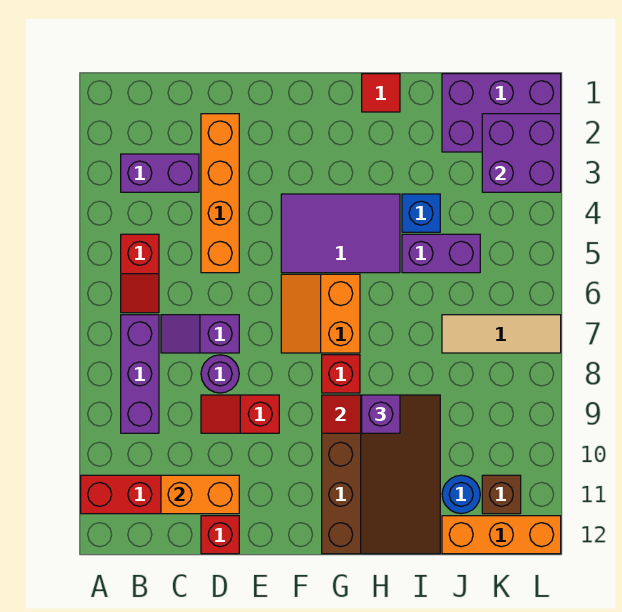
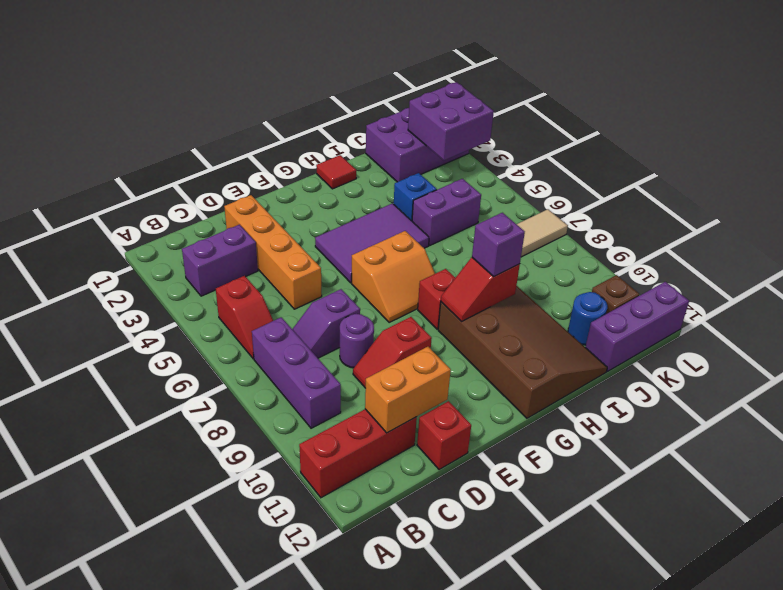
orange slope F6:G7 level 1 top G -> orange slope F6:G7 level 1 top 6
orange brick J12:L12 level 1 -> purple brick J12:L12 level 1

